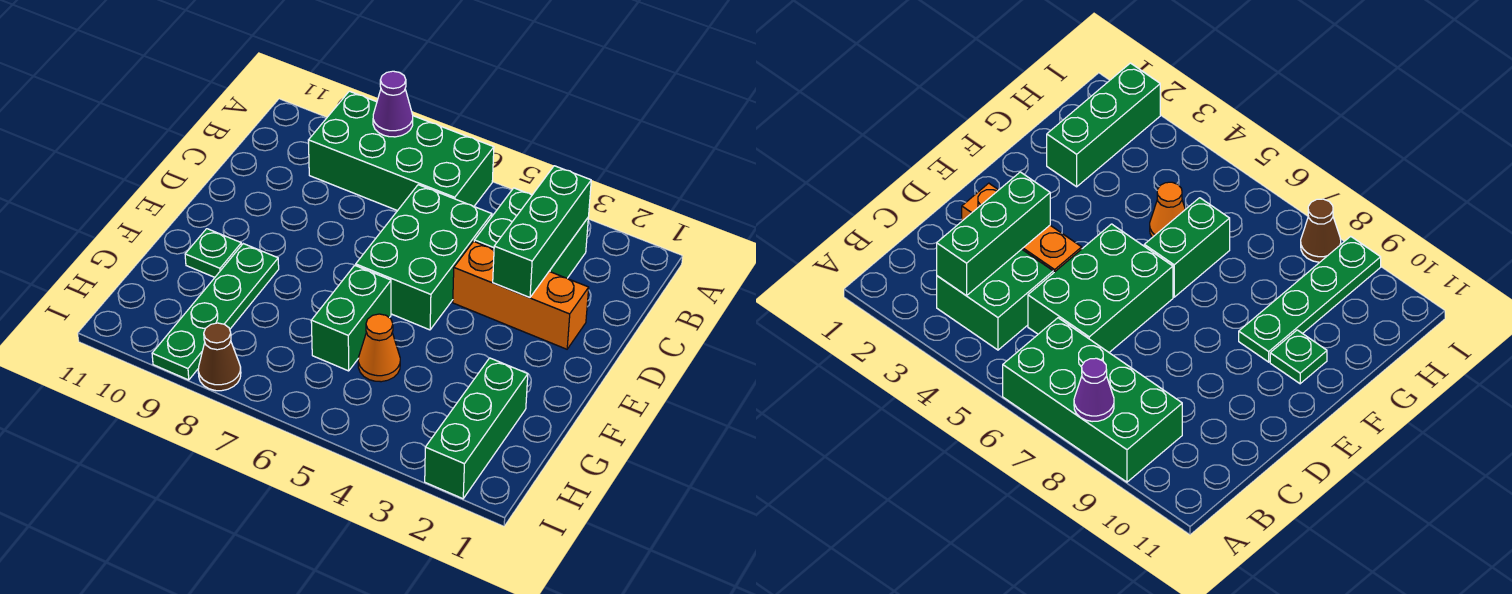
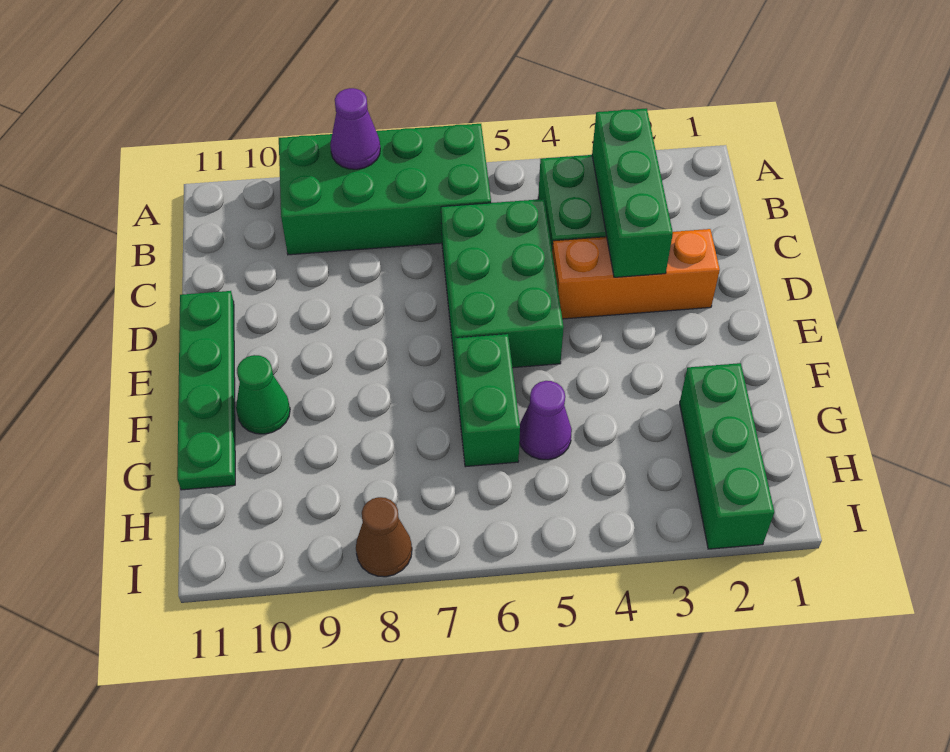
green plate F9:I9 level 1 -> green plate D11:G11 level 1
green plate F10 level 1 -> green cone F10 level 1
orange cone G5 level 1 -> purple cone G5 level 1

